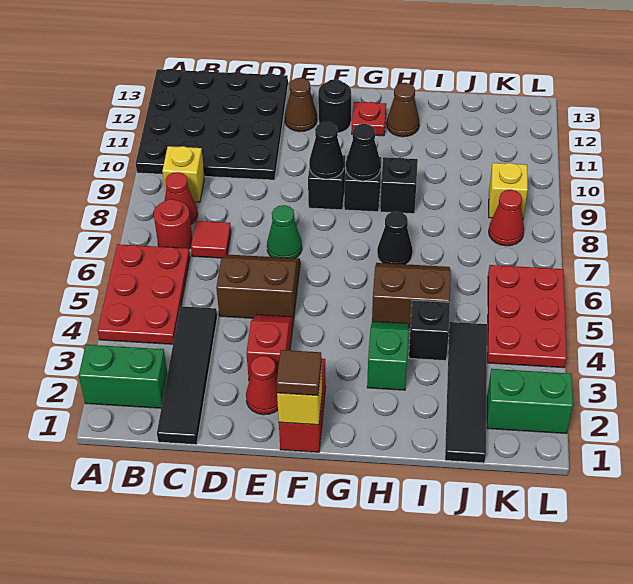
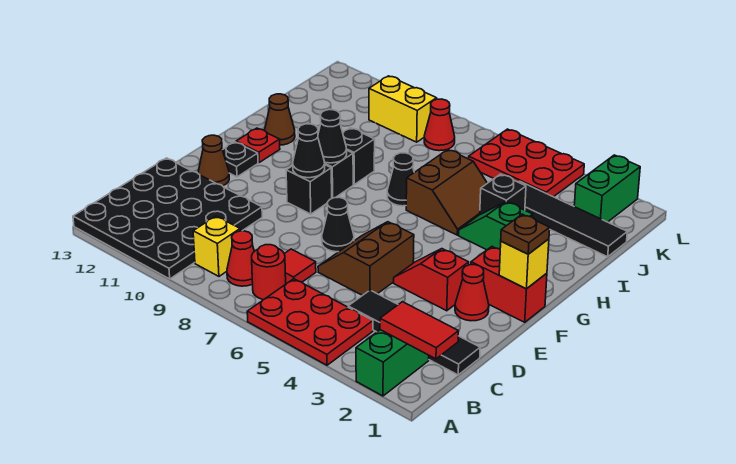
none -> red tile B1:B2 level 2
green cone E7 level 1 -> black cone E7 level 1
brown tile F1 level 3 -> brown plate F1 level 3
black round brick F12 level 1 -> black plate F12 level 1
brown slope H5:I6 level 1 top 5 -> brown slope H5:I6 level 1 top 6
yellow brick K9 level 1 -> yellow brick K9:K10 level 1

